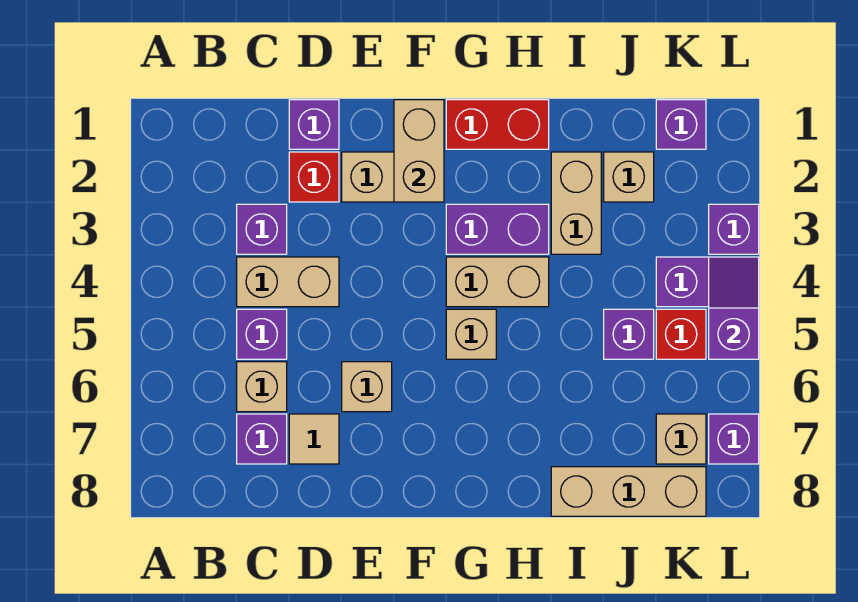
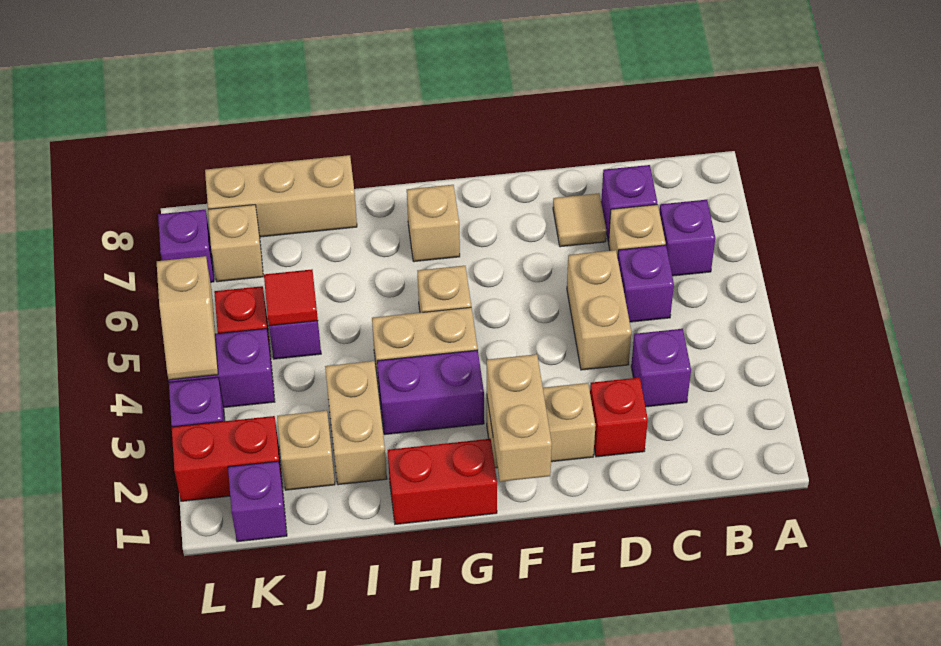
tan brick C4:D4 level 1 -> tan brick D4:D5 level 1
purple brick D1 level 1 -> purple brick B6 level 1
tan brick E6 level 1 -> tan brick G7 level 1
none -> red tile J5 level 2
none -> red brick K2:L2 level 1
purple slope L4:L5 level 2 top 5 -> tan slope L4:L5 level 2 top 5

